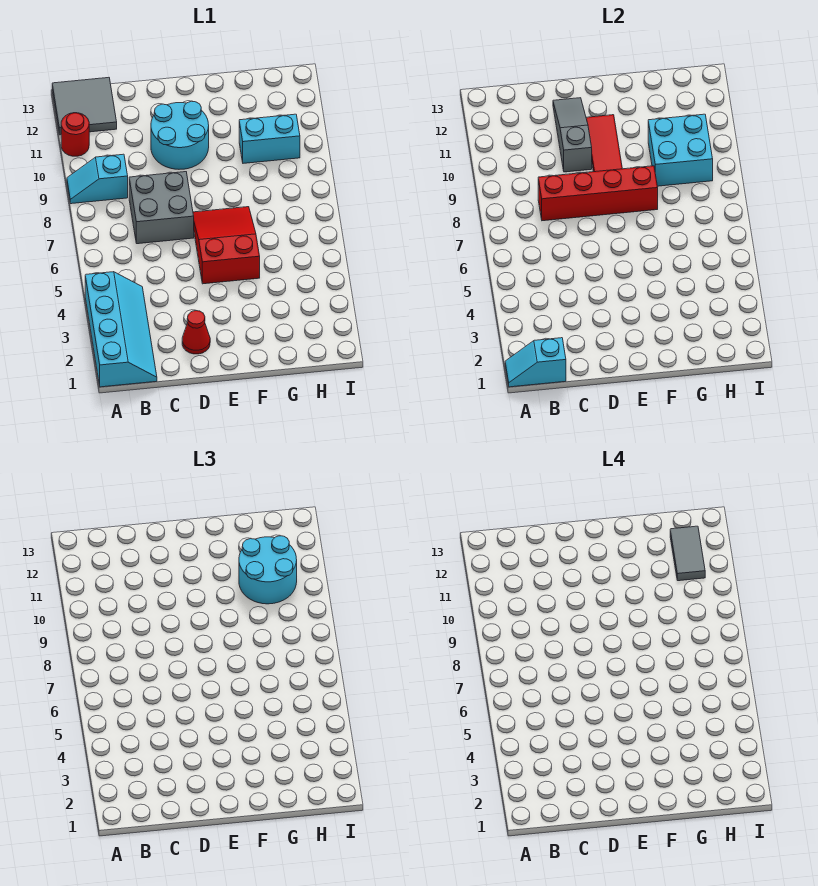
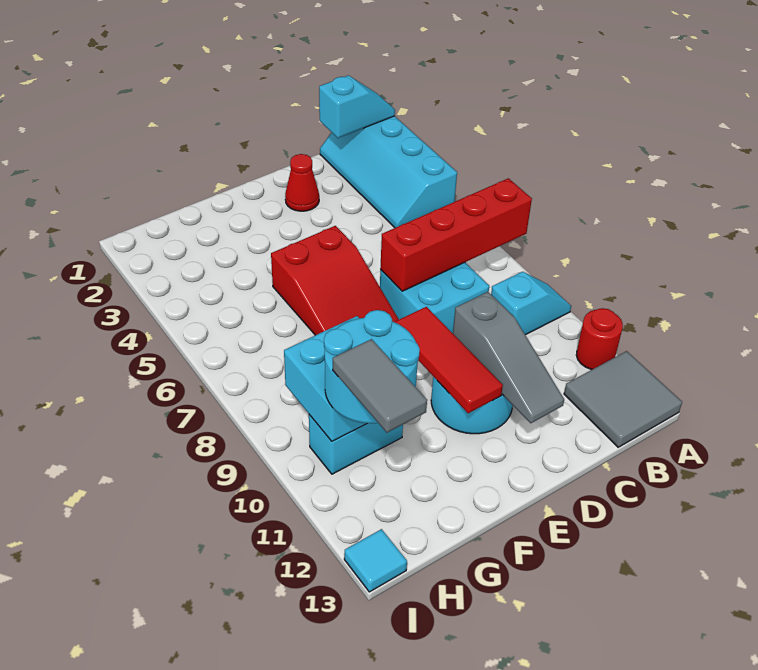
grey brick C7:D8 level 1 -> cyan brick C7:D8 level 1
red brick C8:F8 level 2 -> red brick A7:D7 level 2
none -> cyan tile I13 level 1

